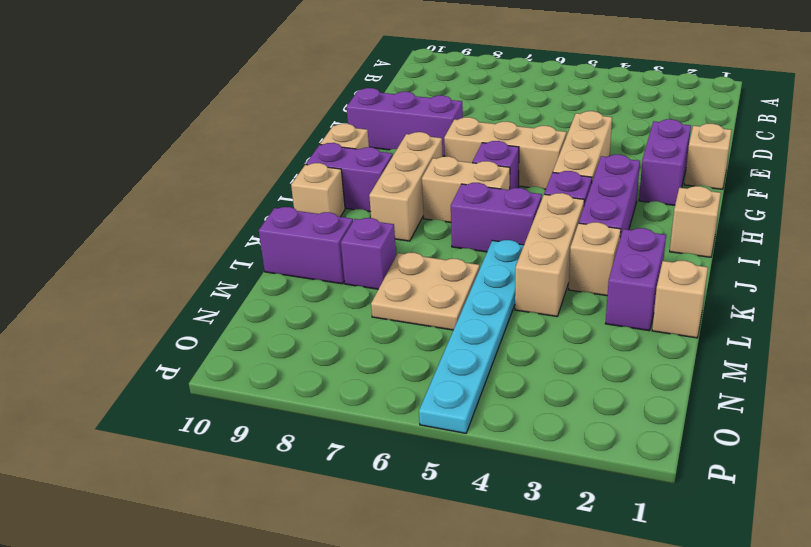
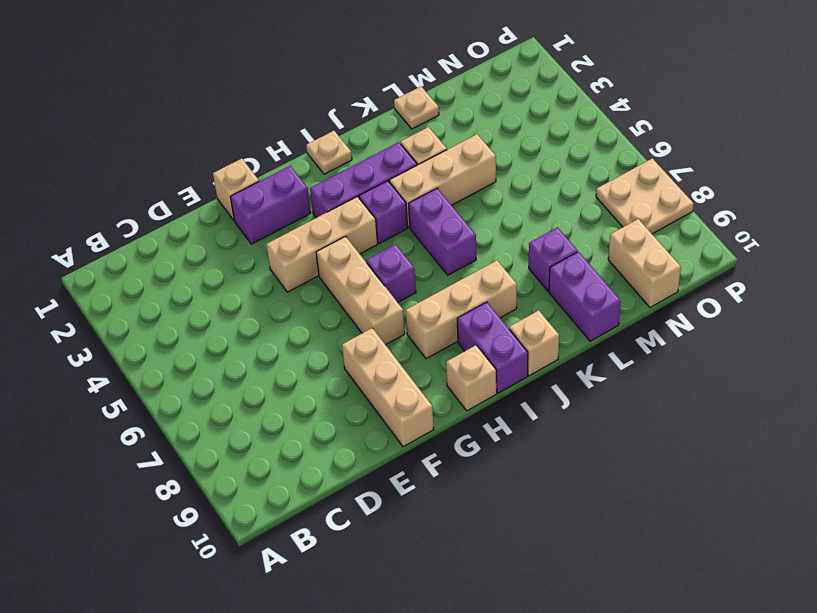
purple brick F8:F10 level 1 -> tan brick F8:F10 level 1
tan brick I1 level 1 -> tan plate I1 level 1
tan brick I6:I7 level 1 -> tan brick N9:N10 level 1
purple brick K2:L2 level 1 -> none
cyan plate K5:P5 level 1 -> none
tan brick L1 level 1 -> tan plate L1 level 1
tan plate L6:M7 level 1 -> tan plate O7:P8 level 1

